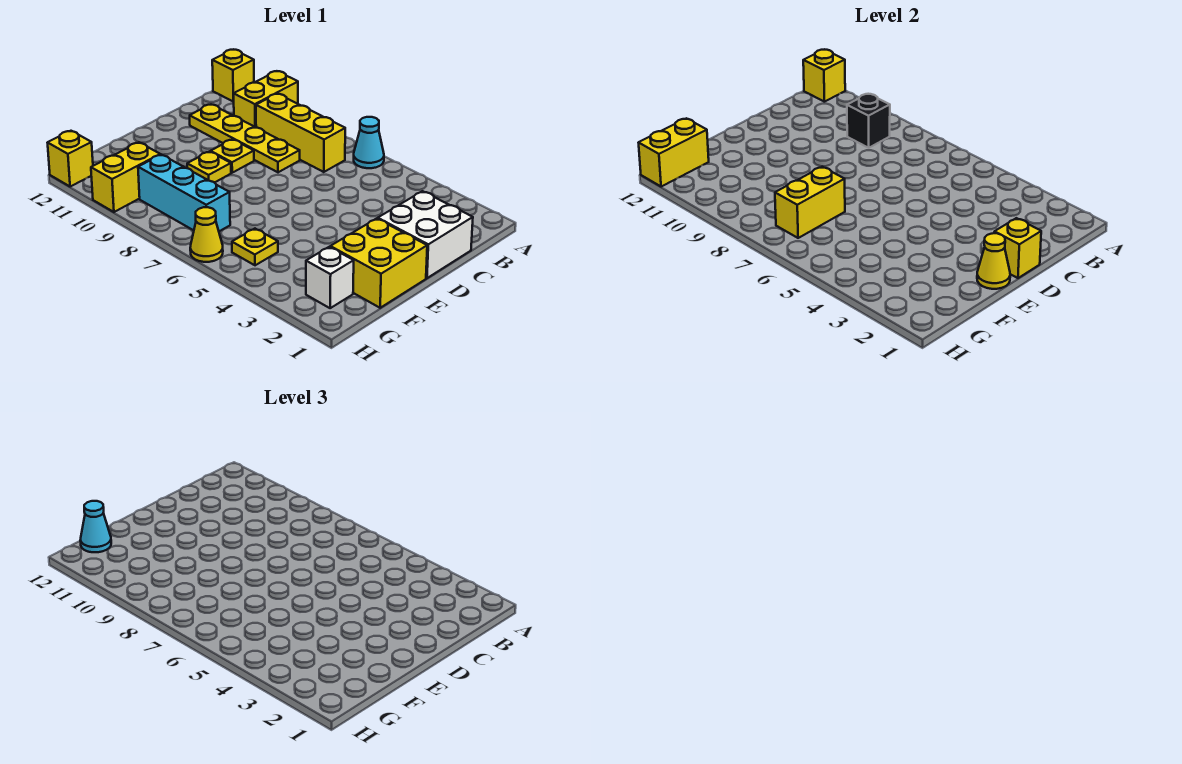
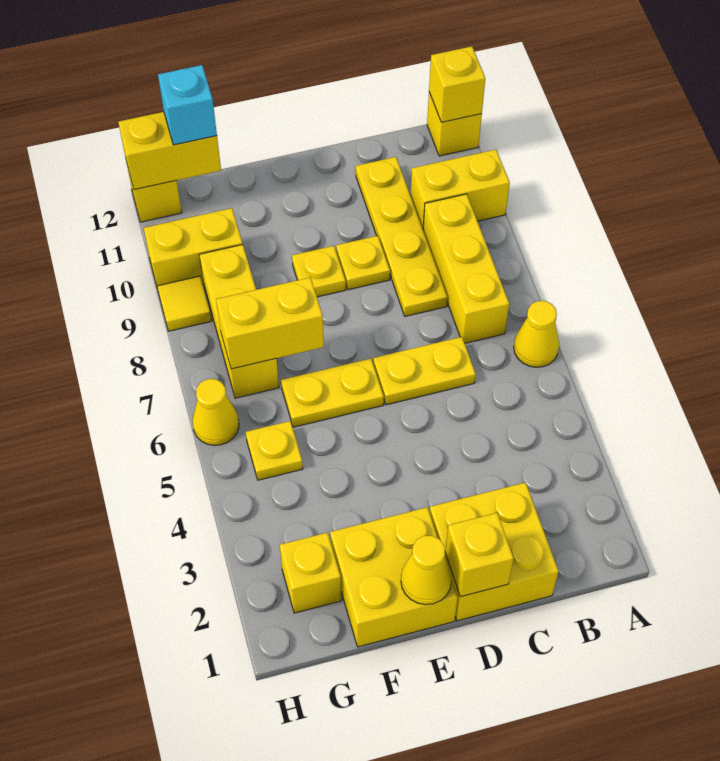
cyan cone A6 level 1 -> yellow cone A6 level 1
black brick B9 level 2 -> none
white brick C1:D2 level 1 -> yellow brick C1:D2 level 1
none -> yellow plate C6:D6 level 1
none -> yellow plate E6:F6 level 1
white brick G2 level 1 -> yellow brick G2 level 1
cyan brick G7:G9 level 1 -> yellow brick G7:G9 level 1
cyan cone G12 level 3 -> cyan brick G12 level 3
none -> yellow tile H9 level 1

